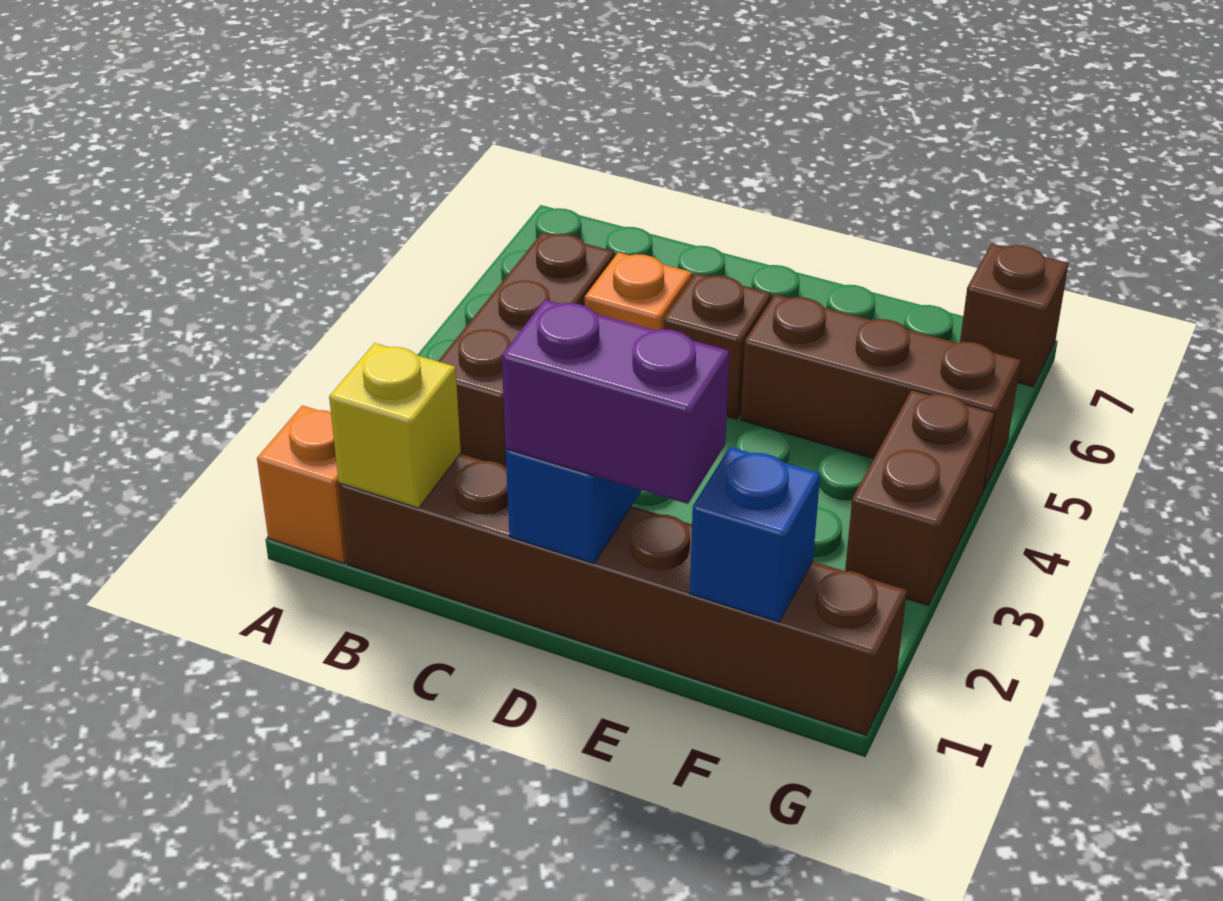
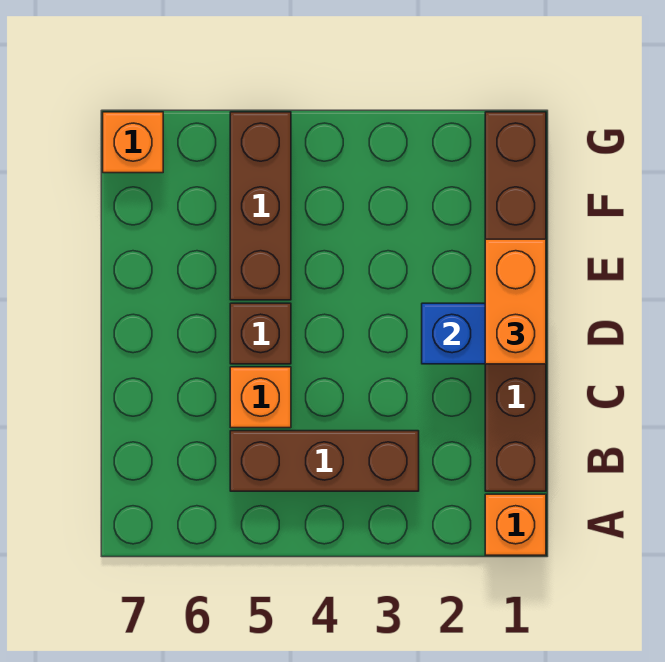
yellow brick B1 level 2 -> none
purple brick D1:E1 level 3 -> orange brick D1:E1 level 3
blue brick F1 level 2 -> none
brown brick G3:G4 level 1 -> none
brown brick G7 level 1 -> orange brick G7 level 1

